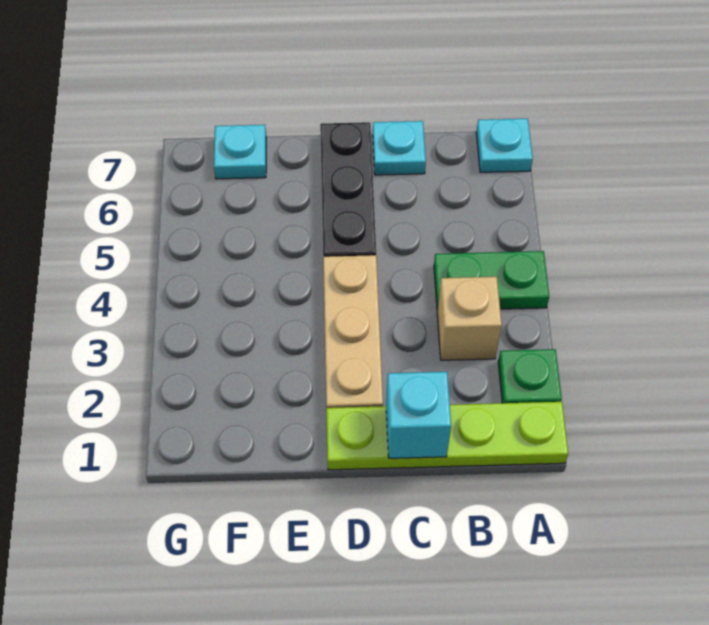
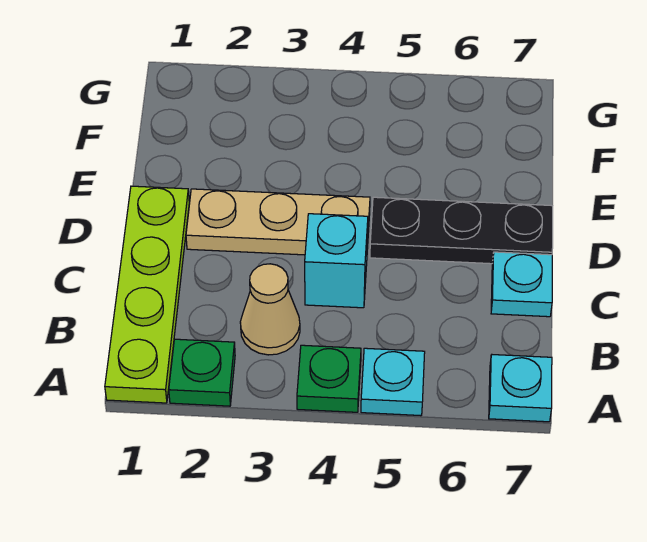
green plate A4:B4 level 1 -> green plate A4 level 1
tan brick B3 level 1 -> tan cone B3 level 1
cyan brick C1 level 2 -> cyan brick C4 level 1
cyan plate F7 level 1 -> cyan plate A5 level 1

